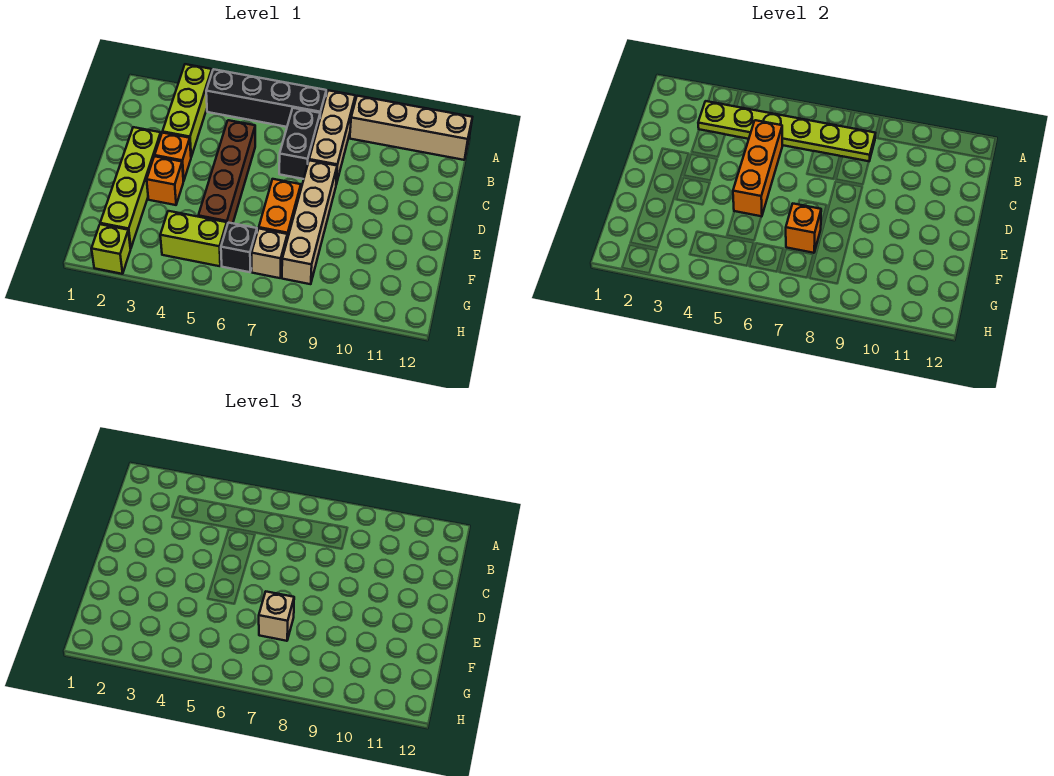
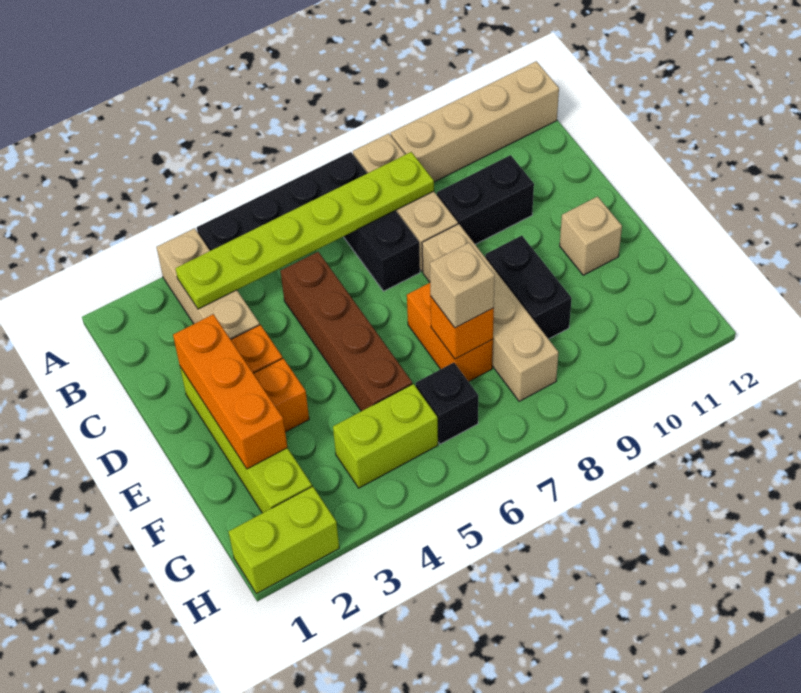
lime brick A3:C3 level 1 -> tan brick A3:C3 level 1
orange brick C5:E5 level 2 -> orange brick D2:F2 level 2
none -> black brick C9:C10 level 1
none -> black brick E9:F9 level 1
tan brick G7 level 1 -> tan brick E11 level 1
lime brick H2 level 1 -> lime brick H1:H2 level 1

